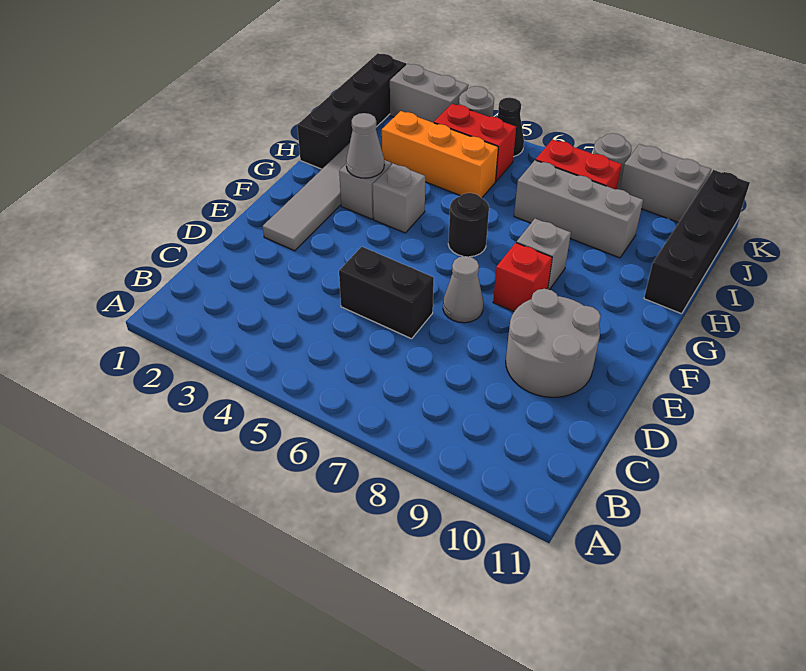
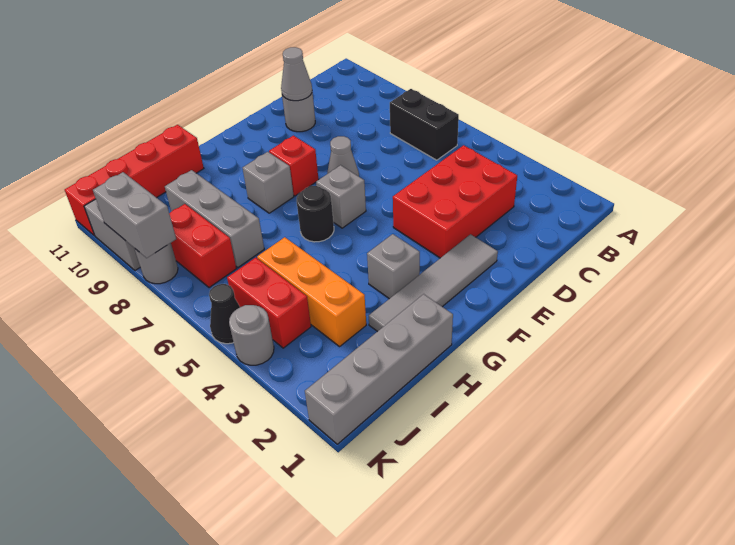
none -> red brick C3:E4 level 1
black brick D5:D6 level 1 -> black brick B6:B7 level 1
grey round brick D9:E10 level 1 -> grey round brick D10 level 1
grey cone G3 level 2 -> grey cone D10 level 2
grey brick G4 level 1 -> grey brick F6 level 1
black brick H1:K1 level 1 -> grey brick H1:K1 level 1
black brick H11:K11 level 1 -> red brick H11:K11 level 1
grey brick K2:K3 level 1 -> grey brick K8:K9 level 2

